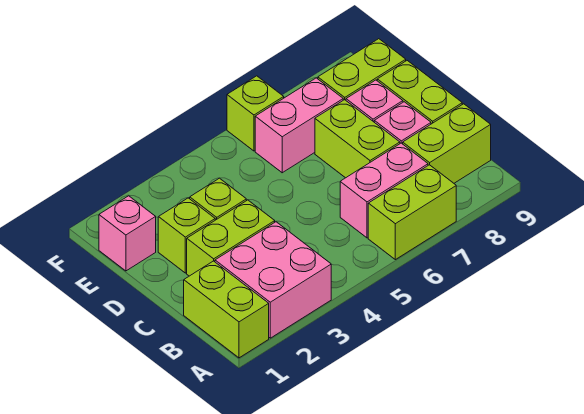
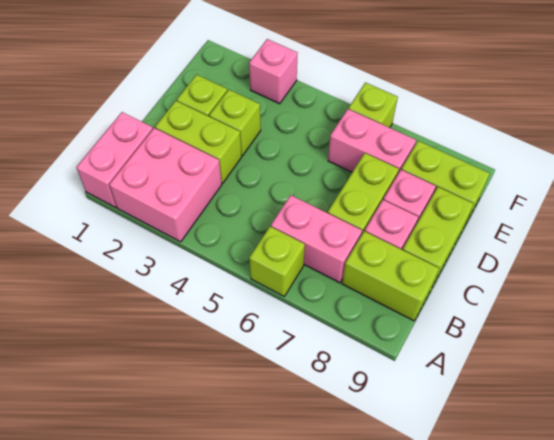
lime brick A1:B1 level 1 -> pink brick A1:B1 level 1
lime brick A6:A7 level 1 -> lime brick A6 level 1
pink brick E1 level 1 -> pink brick F3 level 1

